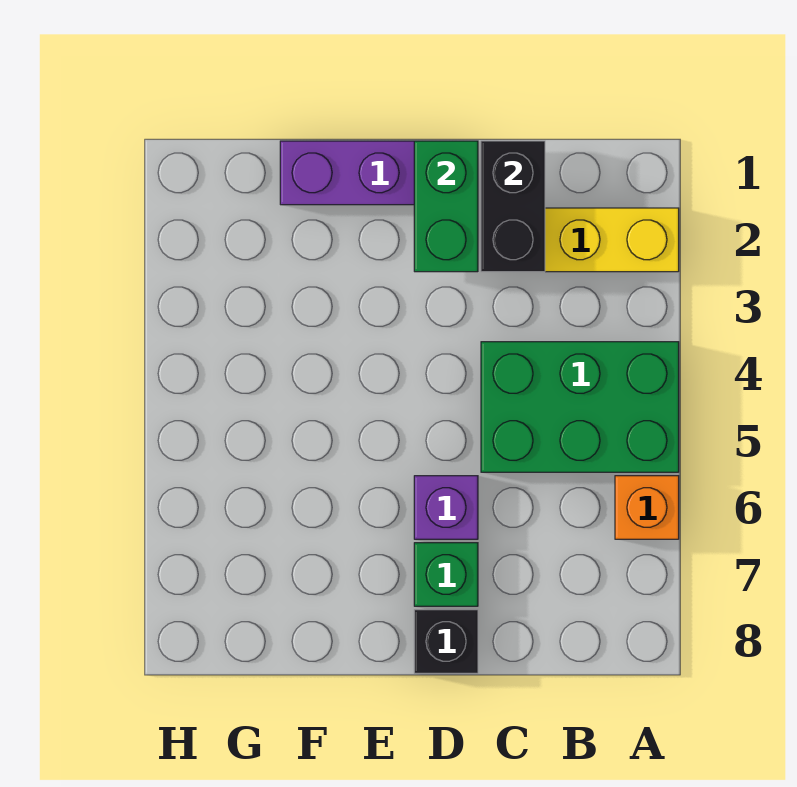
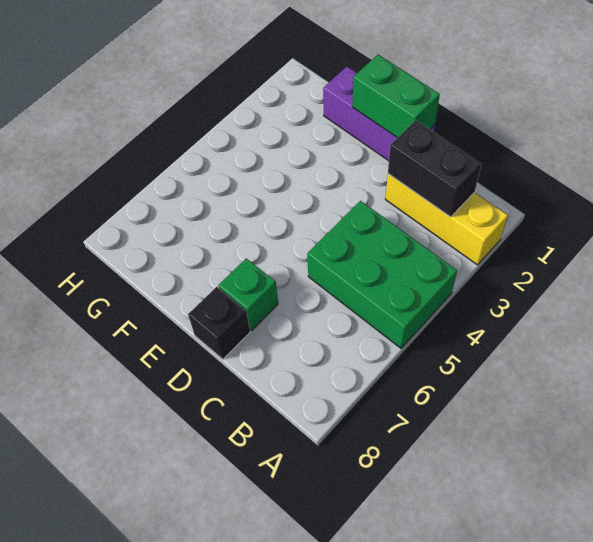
orange brick A6 level 1 -> none
black brick C1:C2 level 2 -> black brick B2:C2 level 2
green brick D1:D2 level 2 -> green brick D1:E1 level 2
purple brick D6 level 1 -> none

